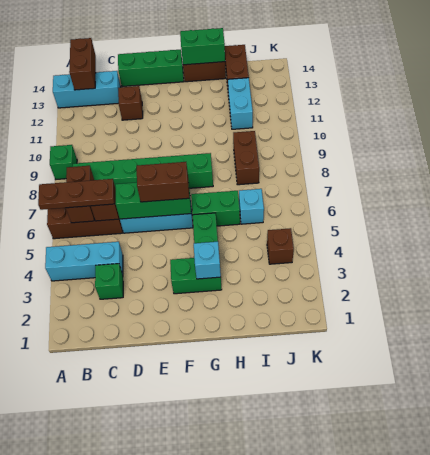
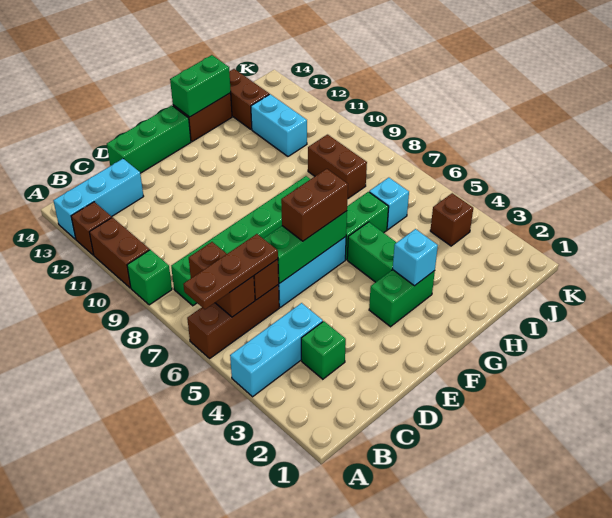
brown brick B13:B14 level 2 -> brown brick A10:A11 level 1
brown brick D12 level 1 -> brown brick A12 level 1

